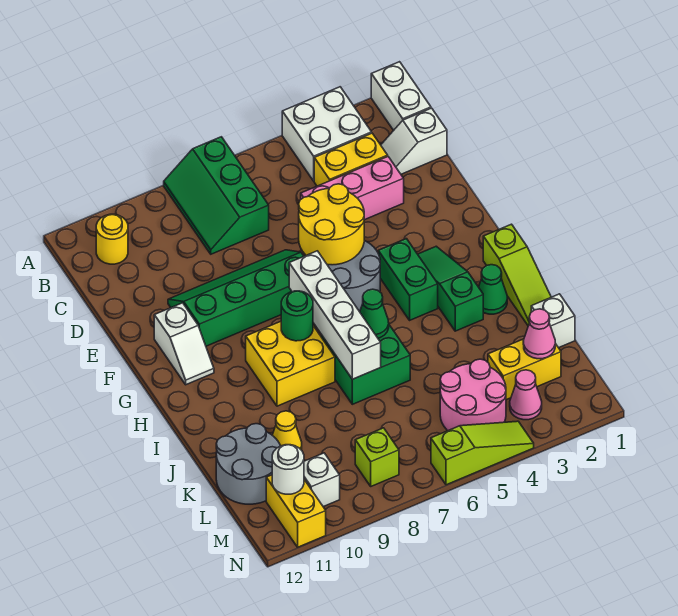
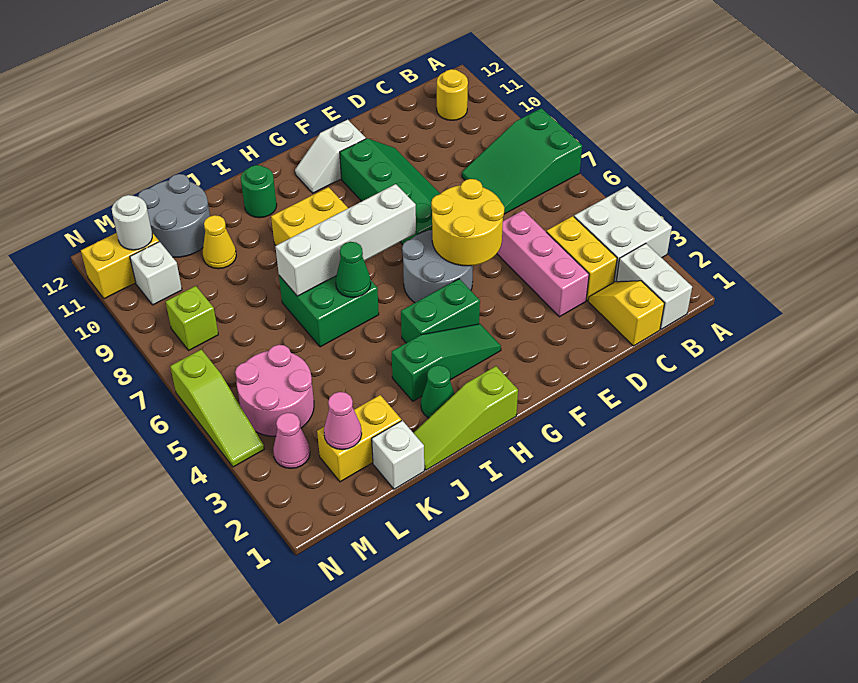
white brick A1:B1 level 1 -> white brick B1:B2 level 1
green slope A7:C8 level 1 top 7 -> green slope A7:C8 level 1 top A
white slope C1:C2 level 1 top 1 -> yellow slope C1:C2 level 1 top 1
green round brick H8 level 2 -> green round brick I11 level 1
yellow brick L2:L3 level 1 -> yellow brick K2:L2 level 1

